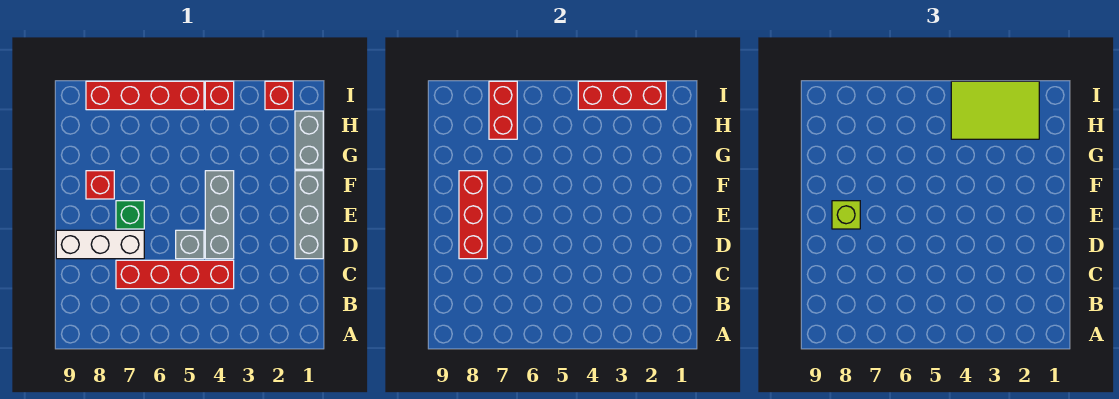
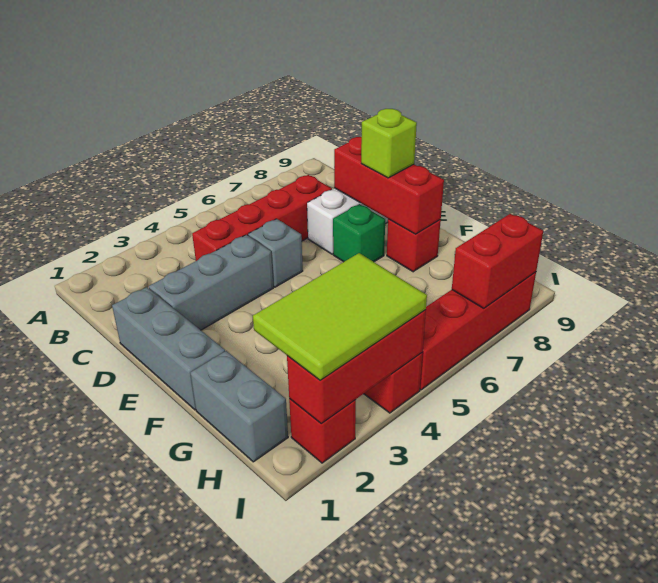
grey brick D4:F4 level 1 -> grey brick D2:D4 level 1
red brick H7:I7 level 2 -> red brick I7:I8 level 2

